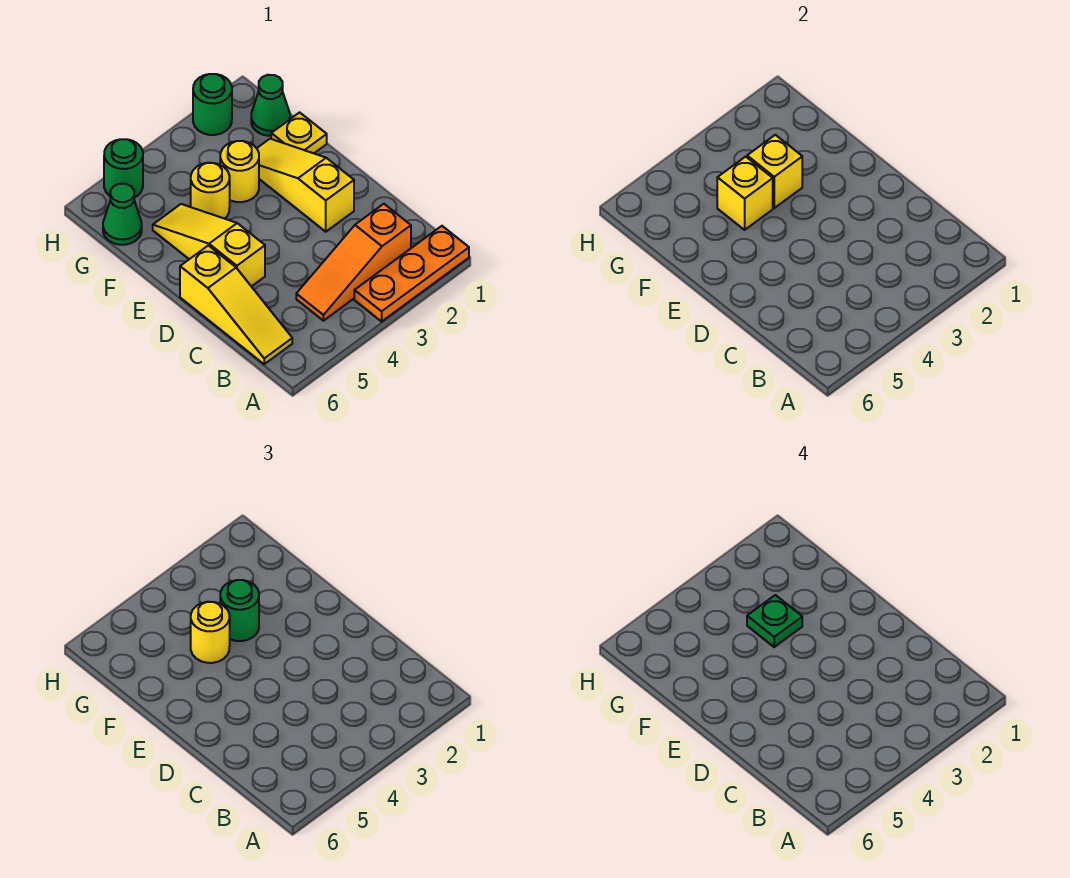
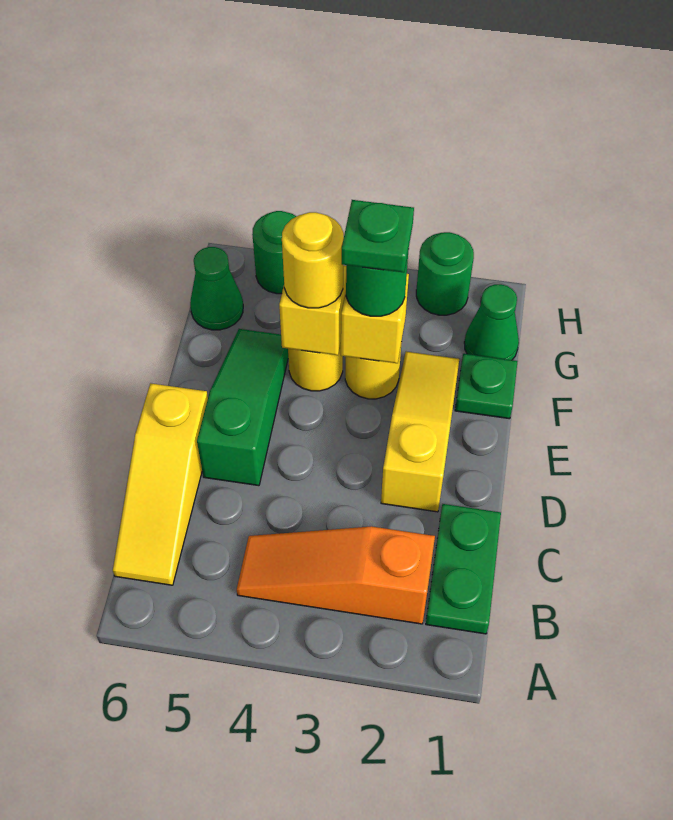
orange plate A1:A3 level 1 -> none
none -> green plate B1:C1 level 1
yellow slope D5:F5 level 1 top D -> green slope D5:F5 level 1 top D
yellow plate F1 level 1 -> green plate F1 level 1

